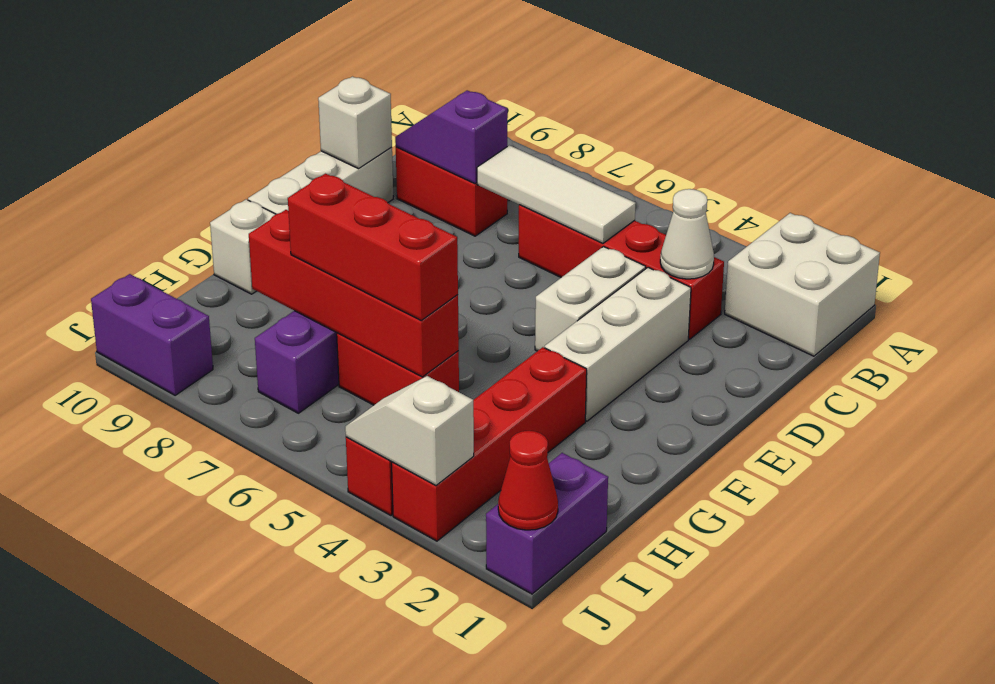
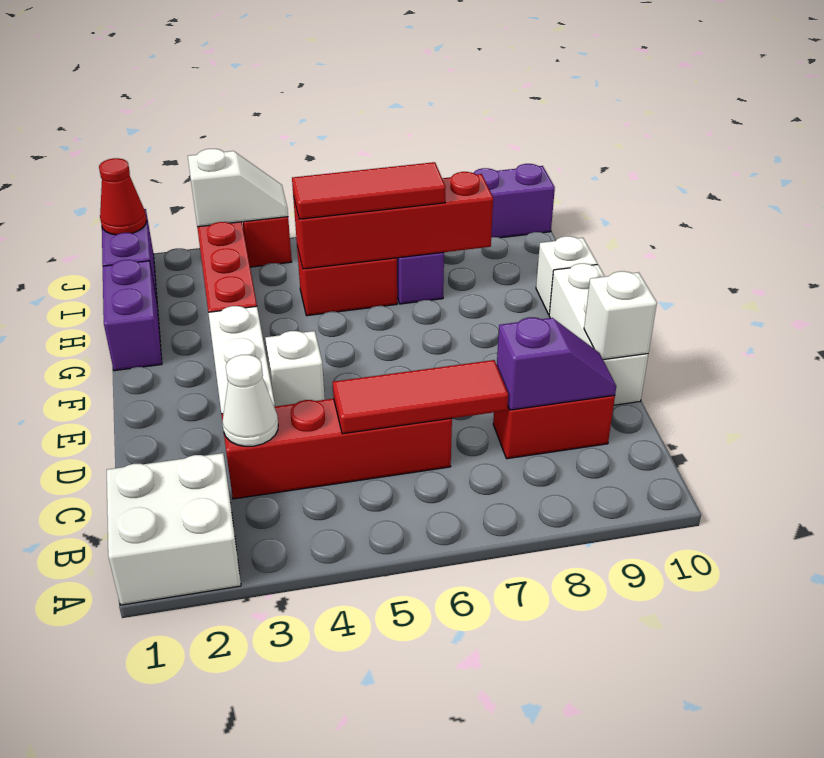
white tile C5:C7 level 2 -> red tile C5:C7 level 2
white brick D4:E4 level 1 -> white brick E4 level 1
none -> purple brick G1:H1 level 1
red brick H5:H7 level 3 -> red tile H5:H7 level 3

